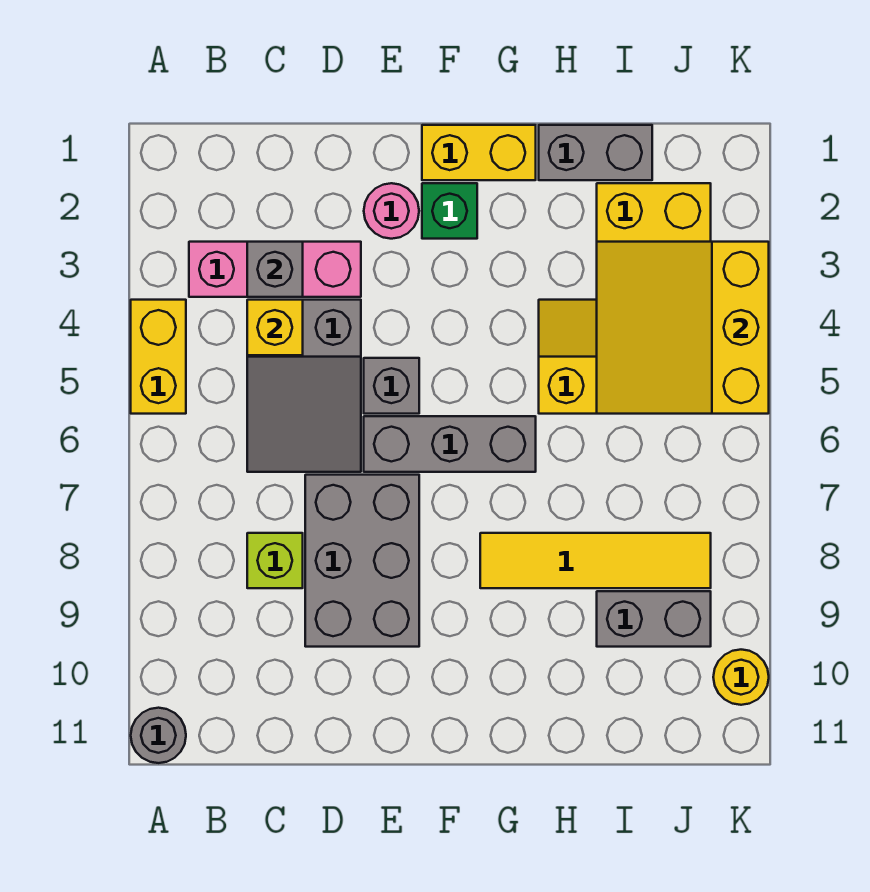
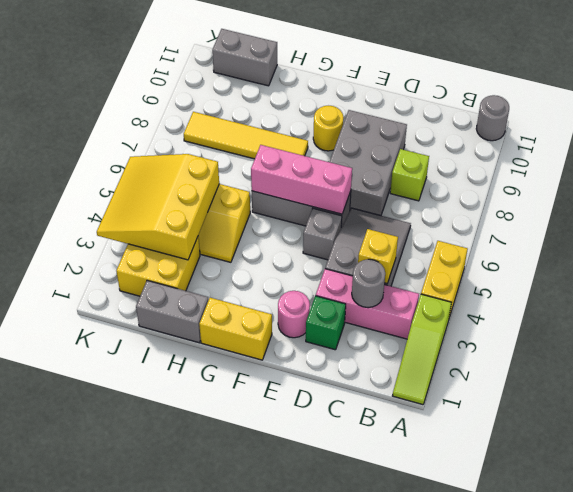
none -> lime slope A1:A3 level 1 top 3
grey brick C3 level 2 -> grey round brick C3 level 2
none -> pink brick E6:G6 level 2
green brick F2 level 1 -> green brick D2 level 1
yellow slope I3:K5 level 2 top K -> yellow slope I3:K5 level 2 top I
grey brick I9:J9 level 1 -> grey brick I11:J11 level 1
yellow round brick K10 level 1 -> yellow round brick F9 level 1

